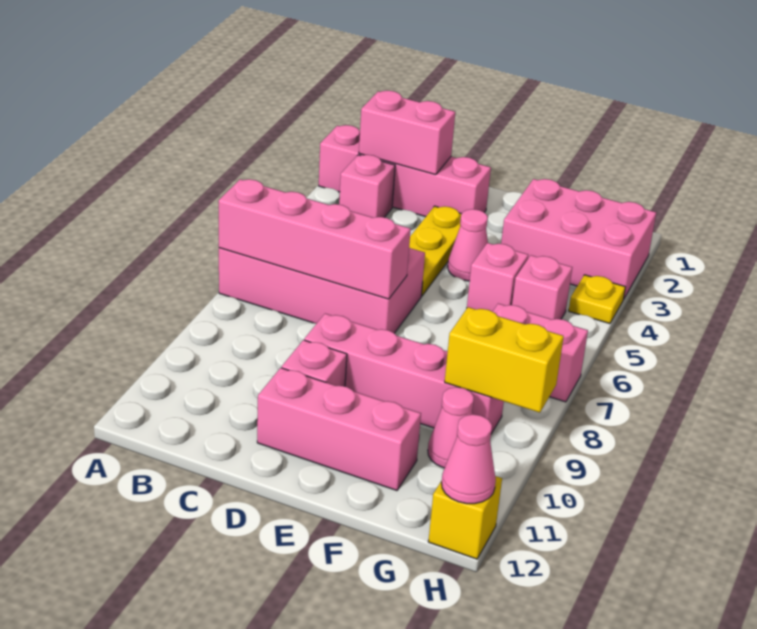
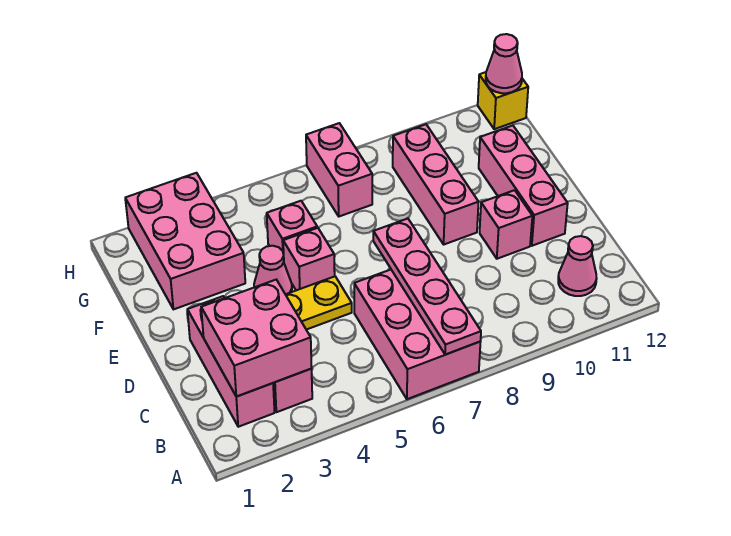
pink brick A2:D2 level 1 -> pink brick B2:D2 level 1
pink brick A6:D7 level 1 -> pink brick A6:C7 level 1
pink brick A7:D7 level 2 -> pink plate A7:D7 level 2
pink brick B2:C2 level 2 -> pink brick B2:C3 level 2
pink brick D9:G9 level 1 -> pink brick E9:G9 level 1
pink brick G5 level 1 -> pink brick E5 level 1
yellow brick G9:H9 level 2 -> none
pink cone G10 level 1 -> pink cone B11 level 1
yellow plate H4 level 1 -> none

